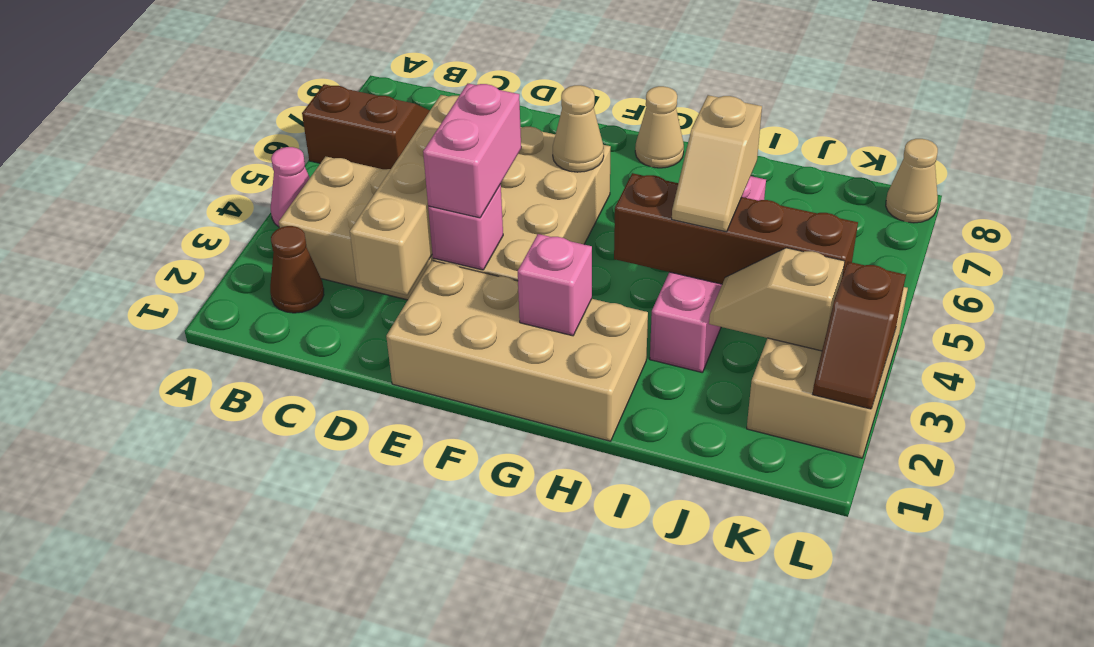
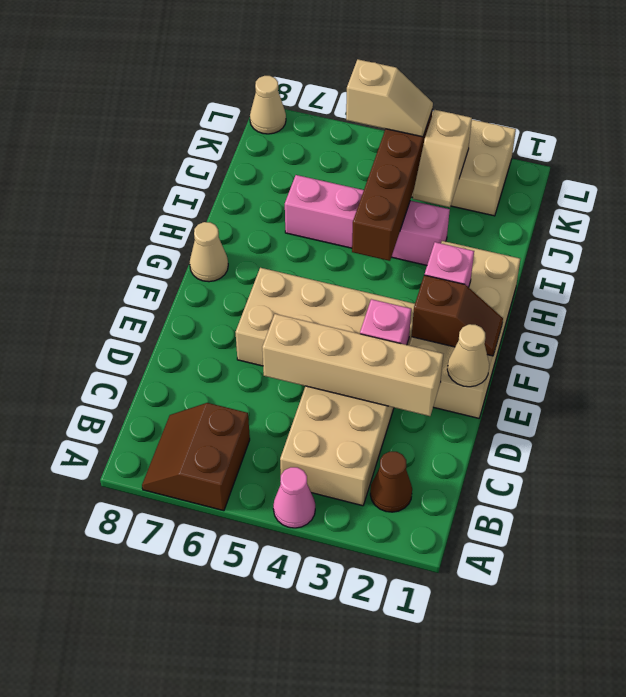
pink brick E3:E4 level 3 -> none
tan cone F6 level 2 -> tan cone E1 level 2
tan slope I4:I5 level 3 top 5 -> tan slope K4:K5 level 3 top 5
brown slope L2:L3 level 2 top 3 -> brown slope F1:F2 level 2 top 2

